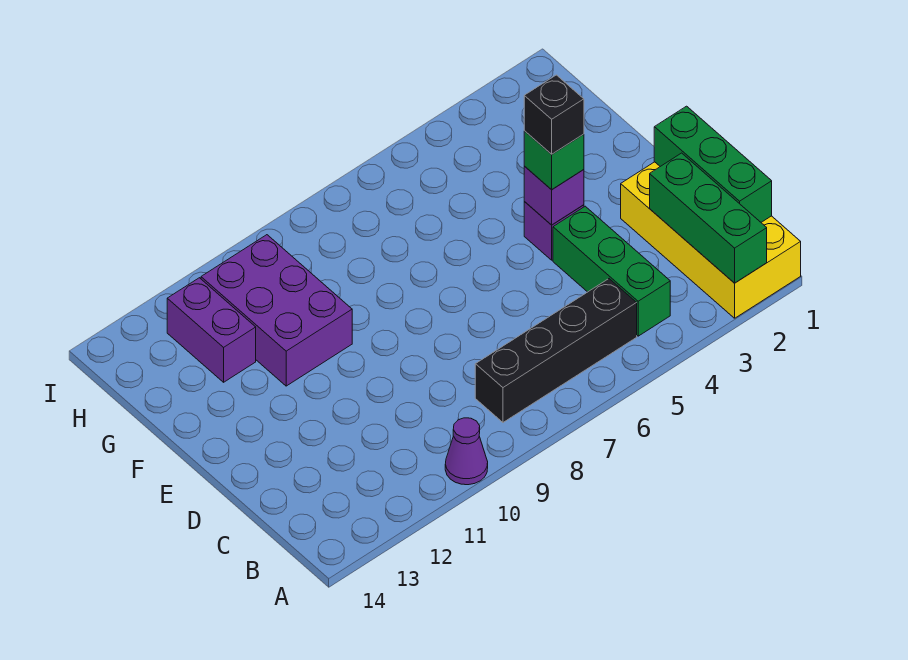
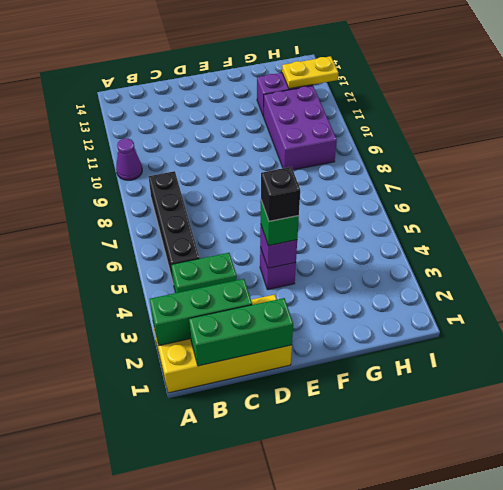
green brick B4:D4 level 1 -> green brick B4:C4 level 1
purple brick F10:H11 level 1 -> purple brick G9:H11 level 1
none -> yellow plate H12:I12 level 2

